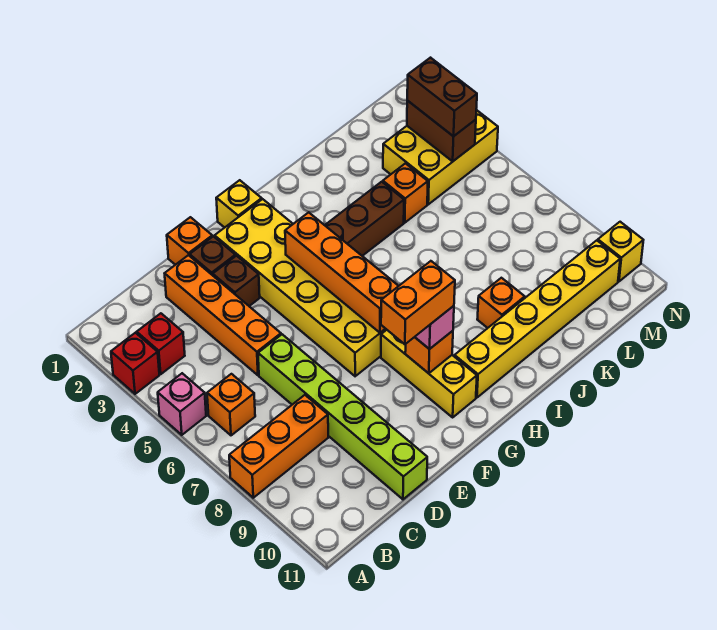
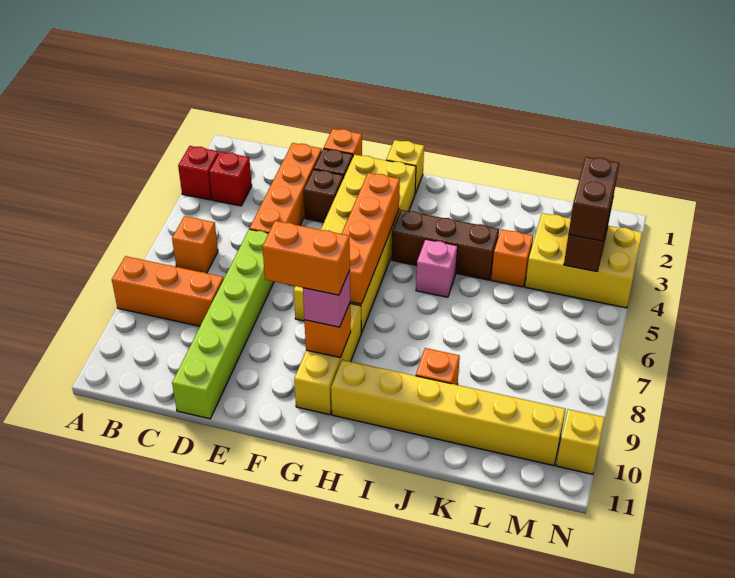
pink brick A5 level 1 -> pink brick I5 level 1

